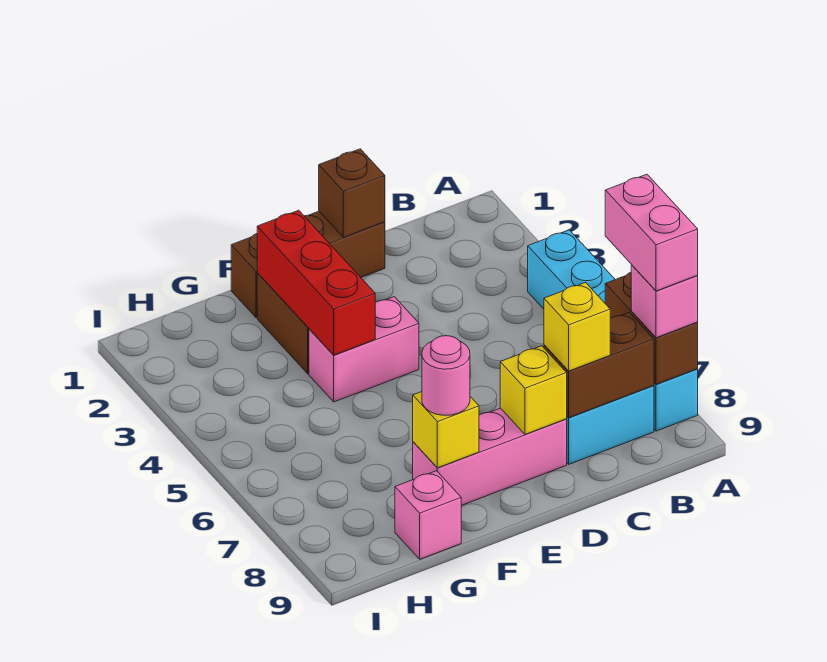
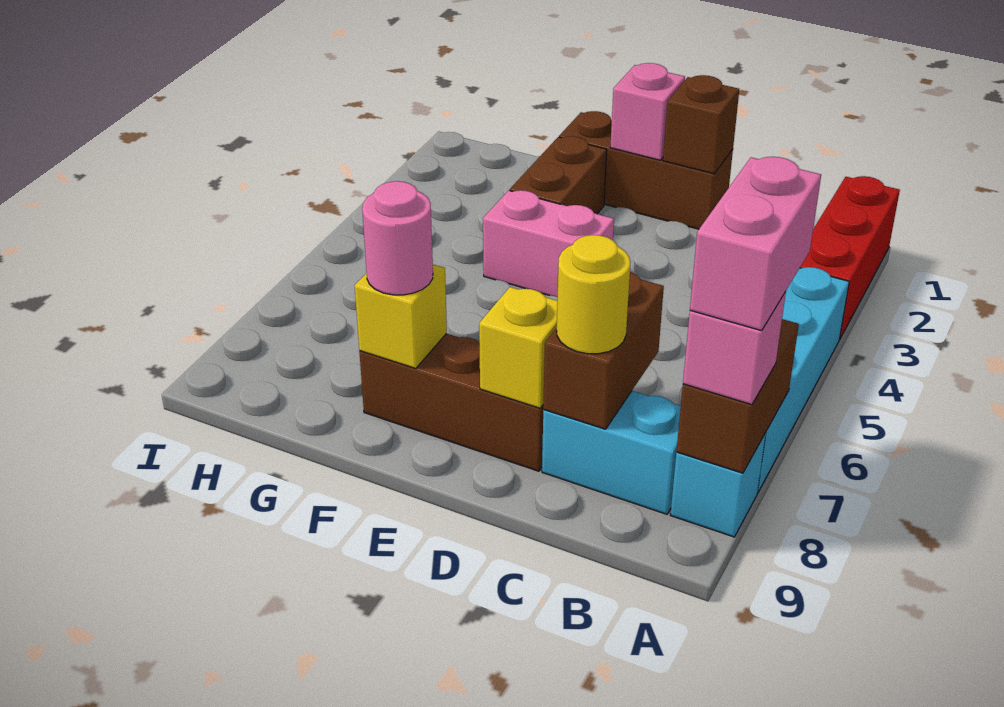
brown brick B8:C8 level 2 -> brown brick C7:C8 level 2
yellow brick C8 level 3 -> yellow round brick C8 level 3
pink brick D8:F8 level 1 -> brown brick D8:F8 level 1
red brick F2:F4 level 2 -> red brick A1:A3 level 1
pink brick G9 level 1 -> pink brick E1 level 2

